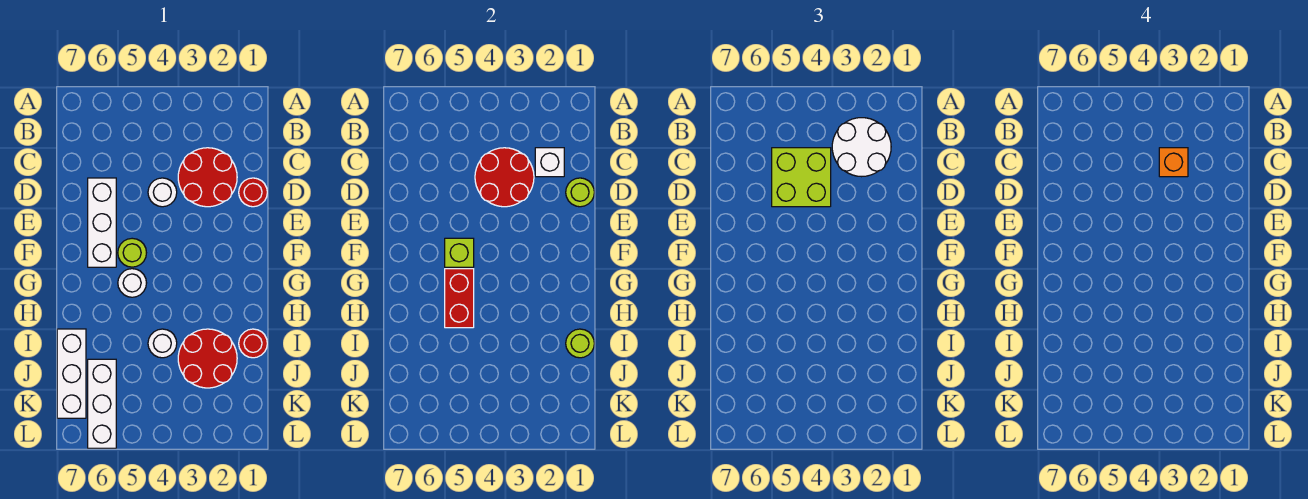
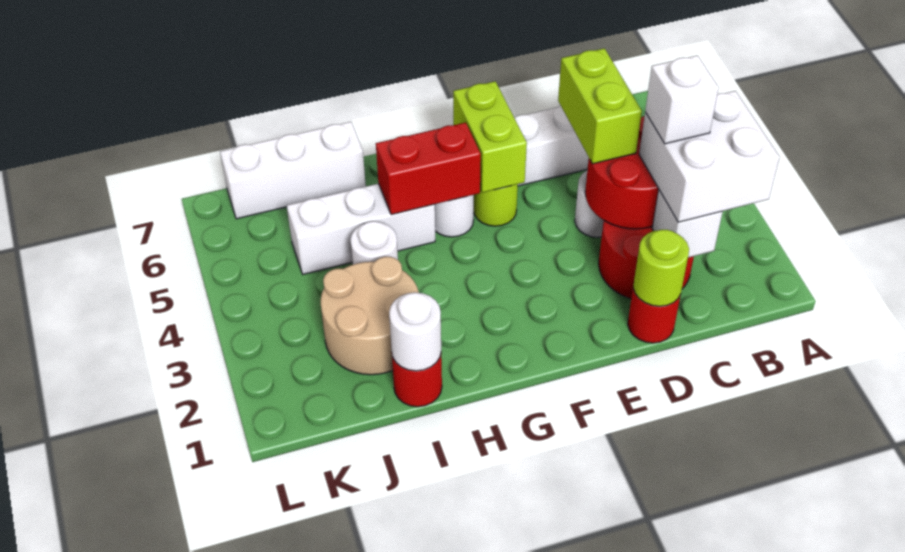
white round brick B2:C3 level 3 -> white brick B2:C3 level 3
orange brick C3 level 4 -> white brick C3 level 4
lime brick C4:D5 level 3 -> lime brick D4:D5 level 3
lime brick F5 level 2 -> lime brick F5:F6 level 2
lime round brick I1 level 2 -> white round brick I1 level 2
red round brick I2:J3 level 1 -> tan round brick I2:J3 level 1
white brick J6:L6 level 1 -> white brick H5:J5 level 1

